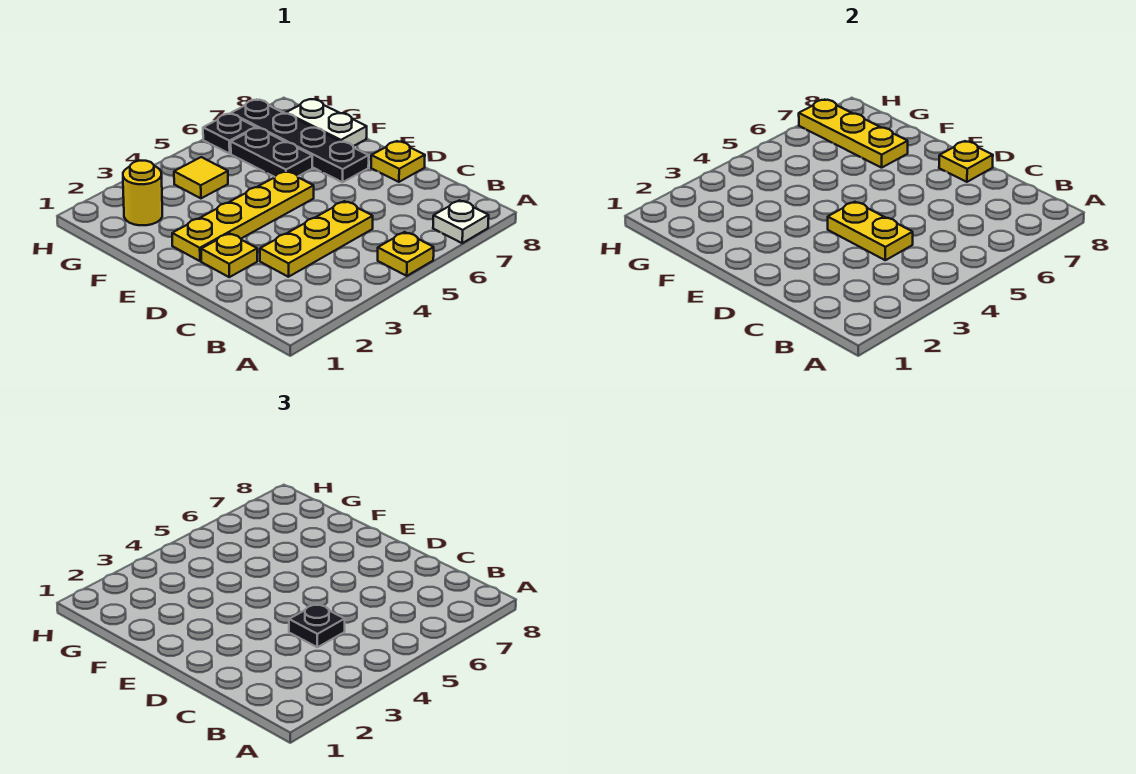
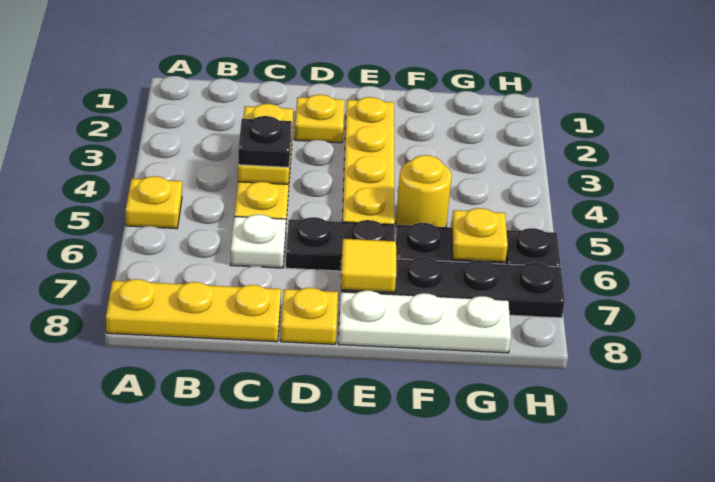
white plate A7 level 1 -> white plate C6 level 1
yellow plate C4:D4 level 2 -> yellow plate C3:C4 level 2
none -> black plate D6:E6 level 1
yellow plate D8 level 2 -> yellow plate G6 level 2
yellow plate F7:H7 level 2 -> yellow plate A8:C8 level 1
white plate F8:G8 level 1 -> white plate E8:G8 level 1
yellow round brick G2 level 1 -> yellow round brick F5 level 1
yellow tile G4 level 1 -> yellow tile E7 level 2

